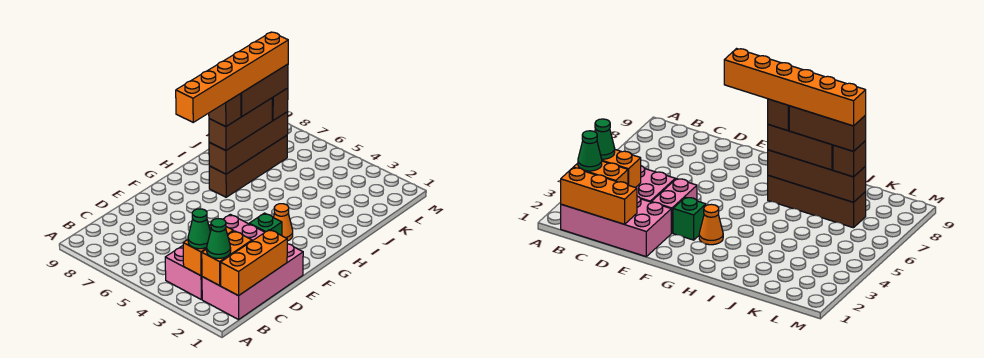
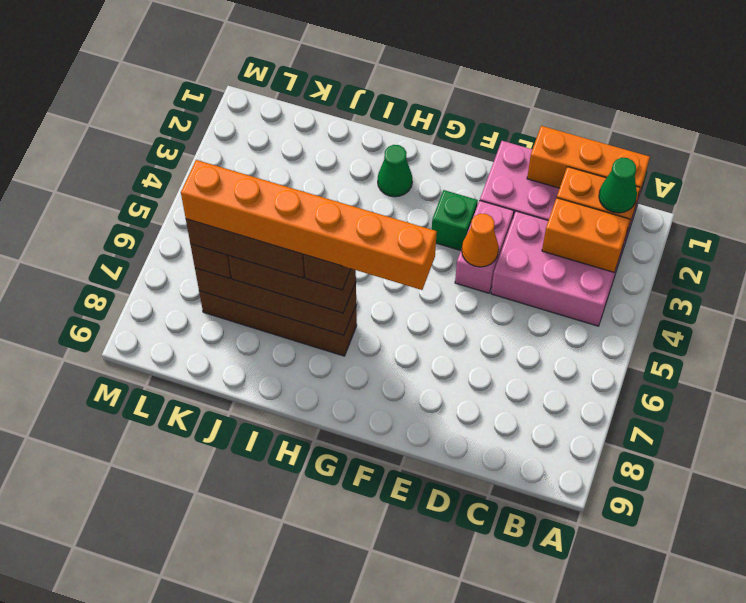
green cone B3 level 3 -> green cone H2 level 1
orange cone G3 level 1 -> orange cone E4 level 2

